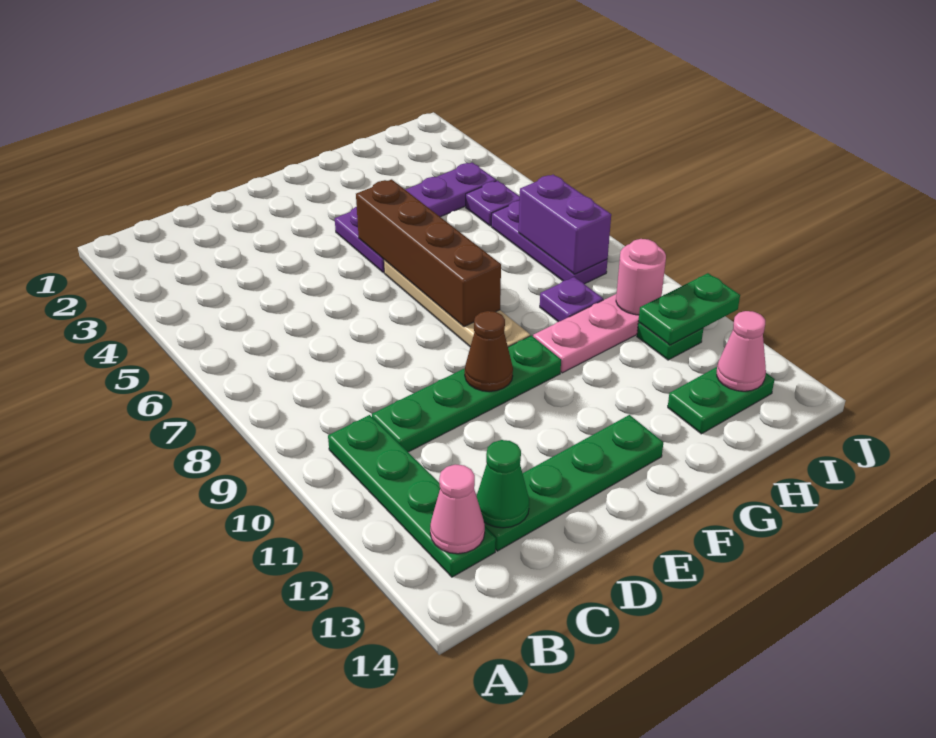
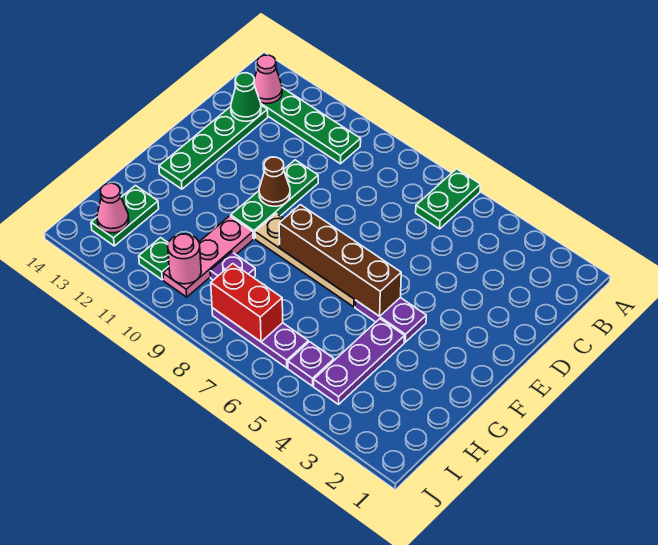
green plate C10:F10 level 1 -> green plate D10:F10 level 1
purple brick I7:I8 level 2 -> red brick I7:I8 level 2
green plate I11:J11 level 2 -> green plate A6:B6 level 1

